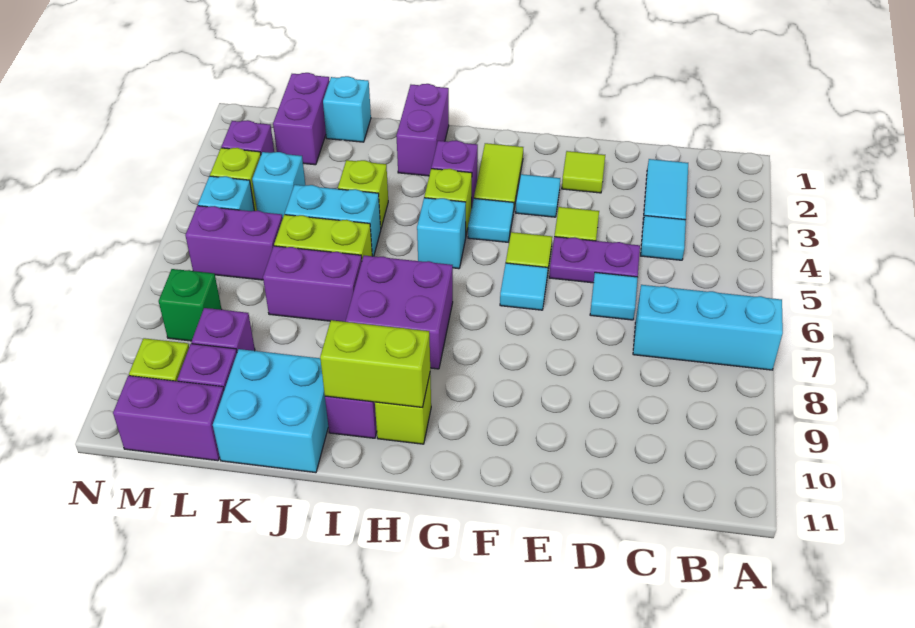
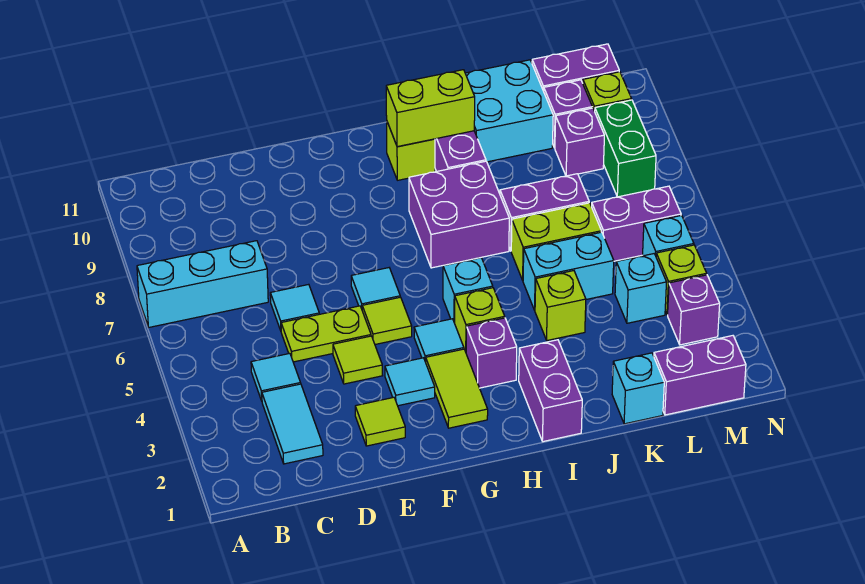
purple plate D5:E5 level 1 -> lime plate D5:E5 level 1
purple brick L1:L2 level 1 -> purple brick L1:M1 level 1
green brick M8 level 1 -> green brick M8:M9 level 1

